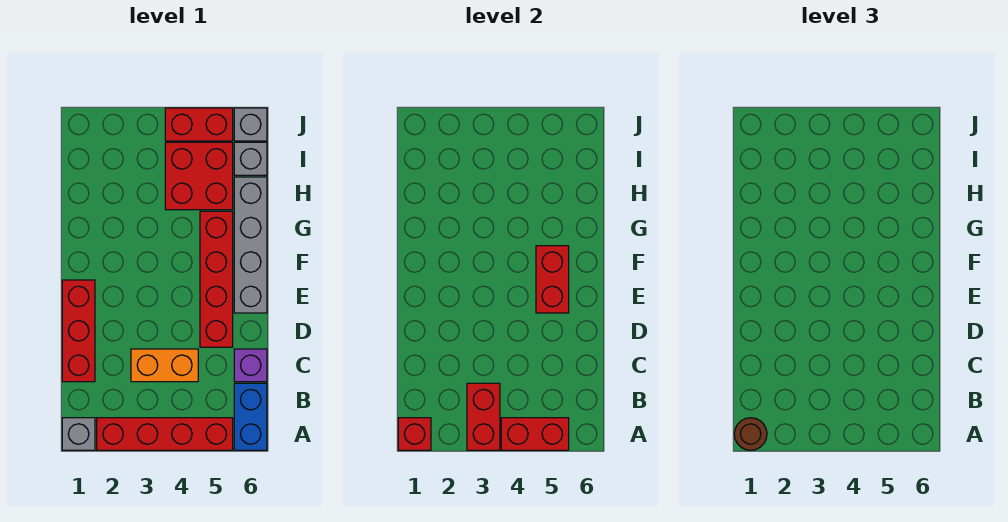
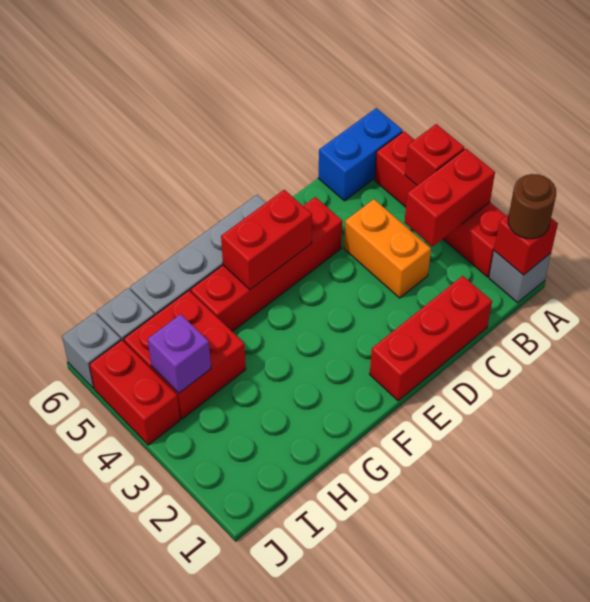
red brick A4:A5 level 2 -> red brick A4 level 2
purple brick C6 level 1 -> purple brick I4 level 2

